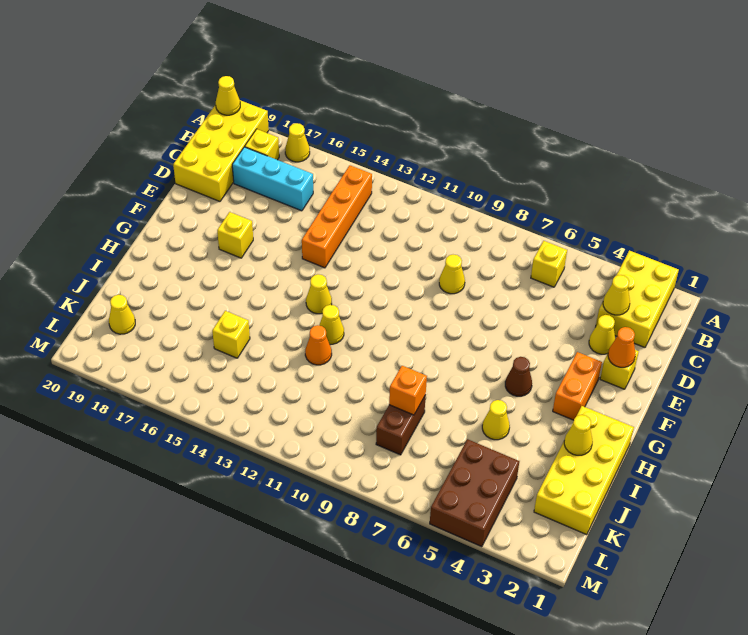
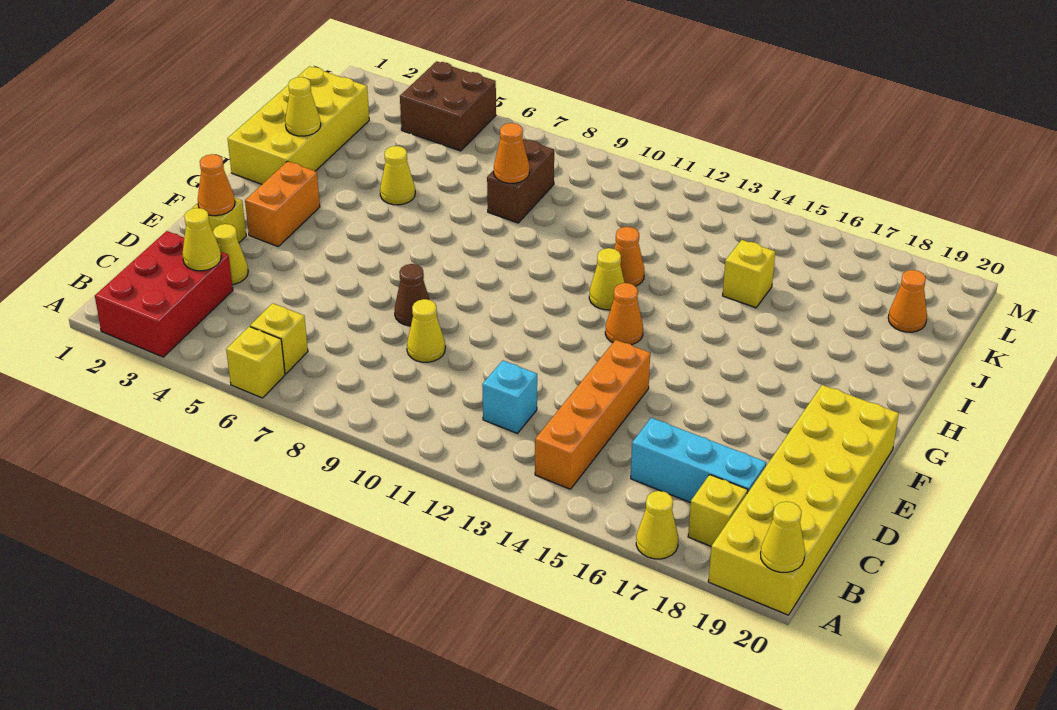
yellow brick A2:C3 level 1 -> red brick A2:C3 level 1
yellow brick A19:D20 level 1 -> yellow brick A19:F20 level 1
none -> cyan brick C12 level 1
yellow brick F17 level 1 -> yellow brick A6 level 1
brown cone G5 level 1 -> brown cone E8 level 1
yellow cone G13 level 1 -> orange cone G13 level 1
orange brick J8 level 2 -> orange cone J8 level 2
brown brick K4:M5 level 1 -> brown brick L4:M5 level 1
yellow cone K19 level 1 -> orange cone K19 level 1

